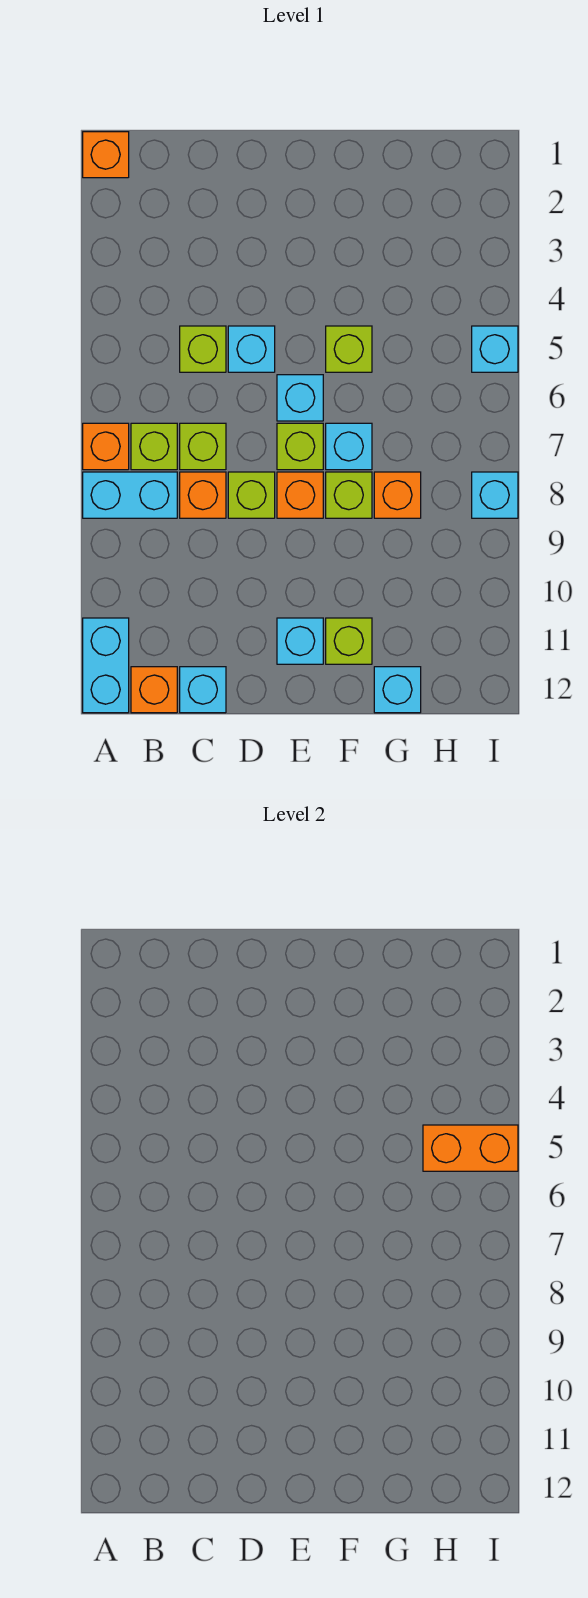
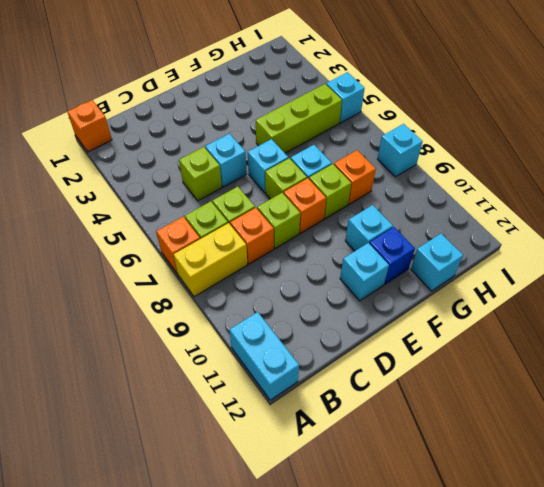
cyan brick A8:B8 level 1 -> yellow brick A8:B8 level 1
orange brick B12 level 1 -> none
cyan brick C12 level 1 -> cyan brick F10 level 1
lime brick F5 level 1 -> lime brick F5:H5 level 1
lime brick F11 level 1 -> blue brick F11 level 1
orange brick H5:I5 level 2 -> none

